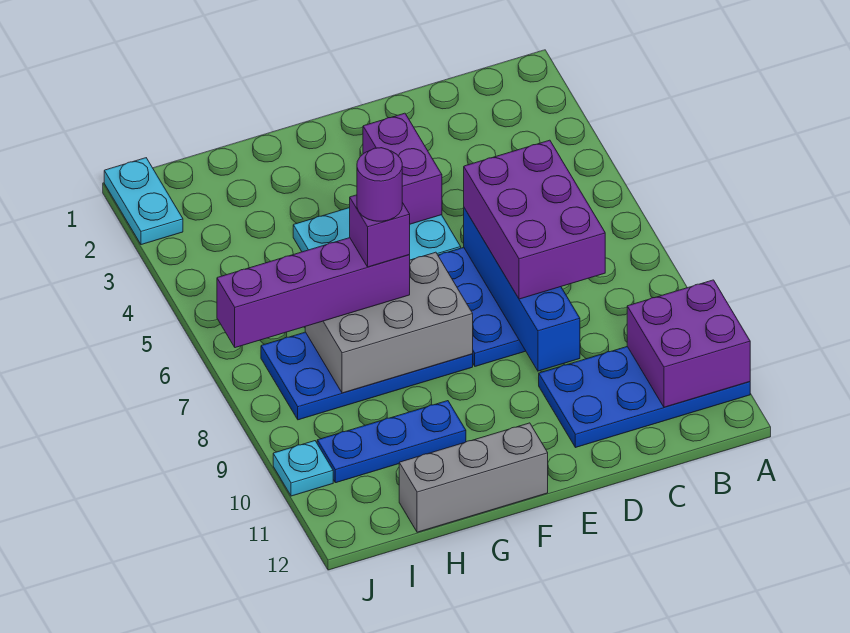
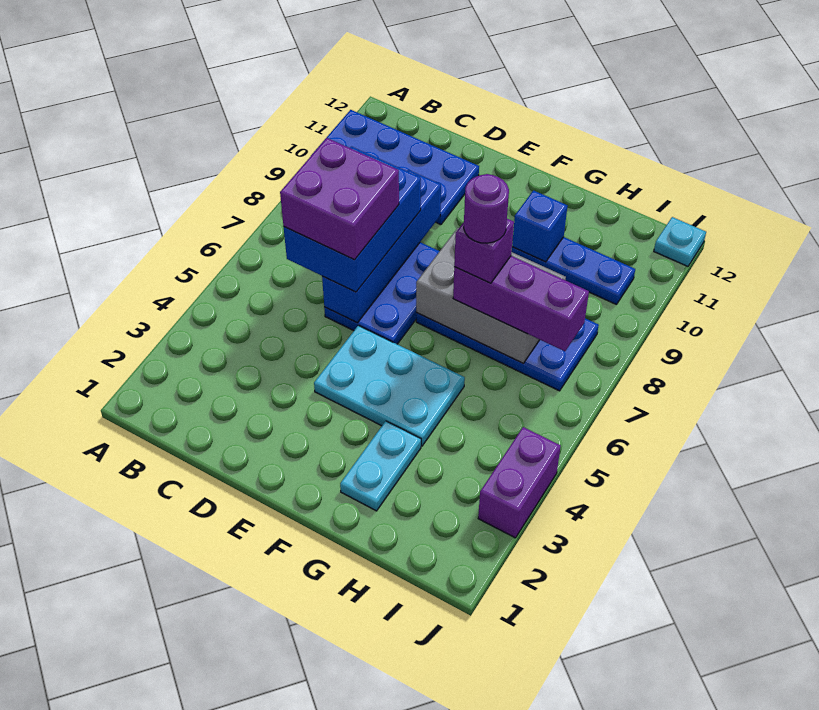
purple brick A10:B11 level 2 -> purple brick C6:D7 level 4
purple brick C6:D8 level 3 -> blue brick C6:D8 level 3
purple brick E3:E4 level 2 -> purple brick J3:J4 level 1
grey brick F12:H12 level 1 -> none
purple brick G7:J7 level 3 -> purple brick G7:I7 level 3
none -> blue brick G10 level 2
cyan plate J1:J2 level 1 -> cyan plate G2:G3 level 1
cyan plate J10 level 1 -> cyan plate J12 level 1

